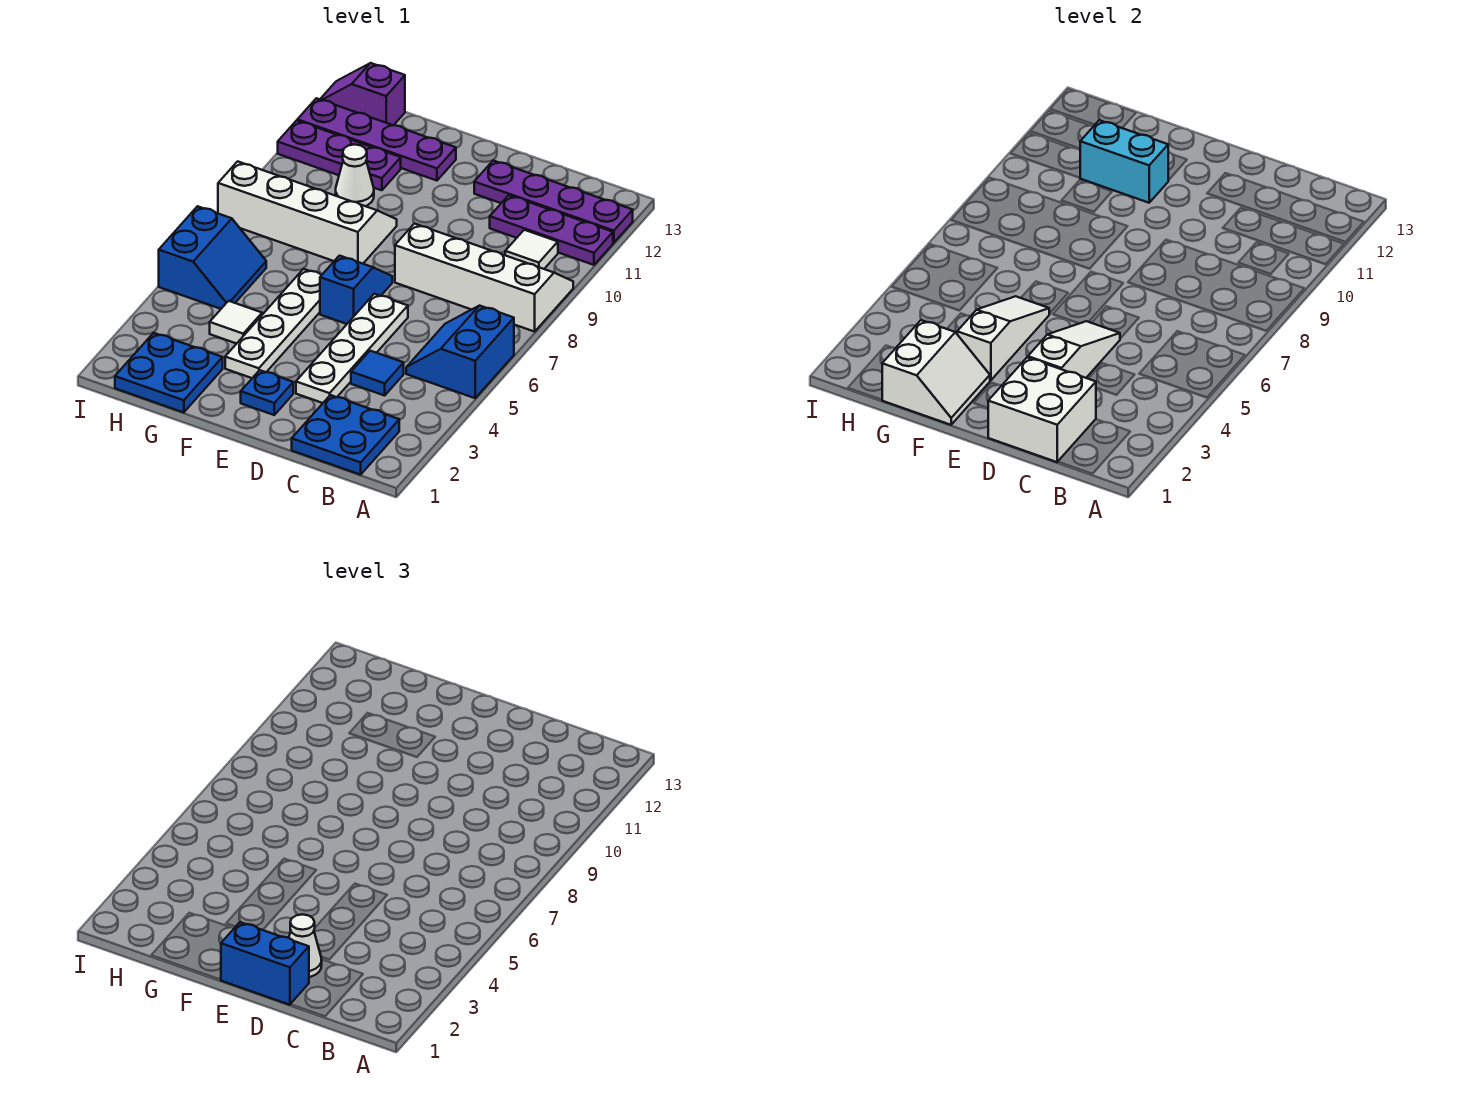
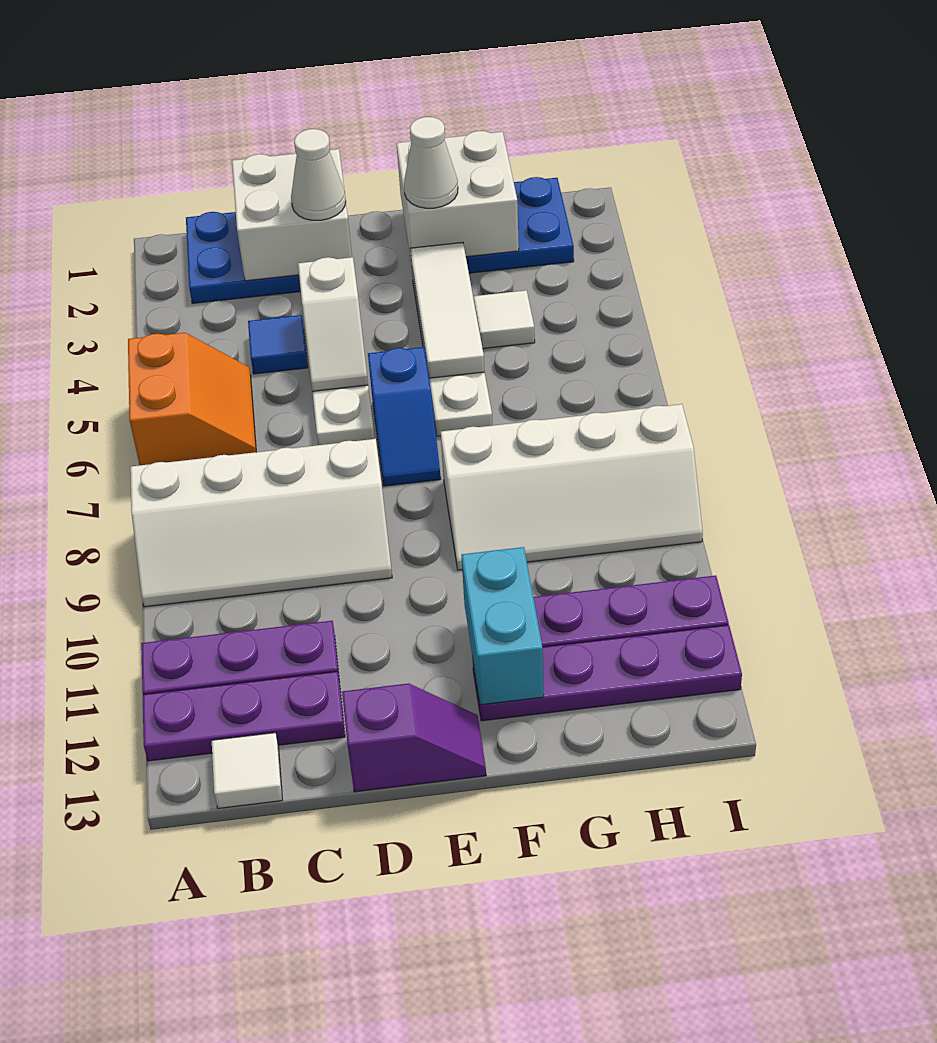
blue slope A5:B6 level 1 top A -> orange slope A5:B6 level 1 top A
purple plate A12:D12 level 1 -> purple plate A12:C12 level 1
white tile B10 level 1 -> white tile B13 level 1
blue brick D1:E1 level 3 -> none
white slope D3:D5 level 2 top 3 -> white slope D4:D5 level 2 top 4
blue plate E2 level 1 -> none
white slope F1:G2 level 2 top G -> white brick F1:G2 level 2
white slope F3:F5 level 2 top 3 -> white tile F3:F5 level 2
cyan brick F11:G11 level 2 -> cyan brick F11:F12 level 2
white cone G10 level 1 -> white cone F2 level 3
blue slope H5:I6 level 1 top I -> none
purple slope H13:I13 level 1 top H -> purple slope D13:E13 level 1 top D

